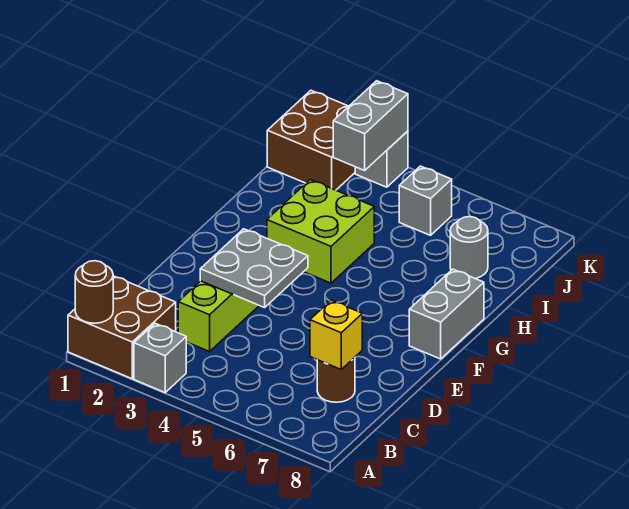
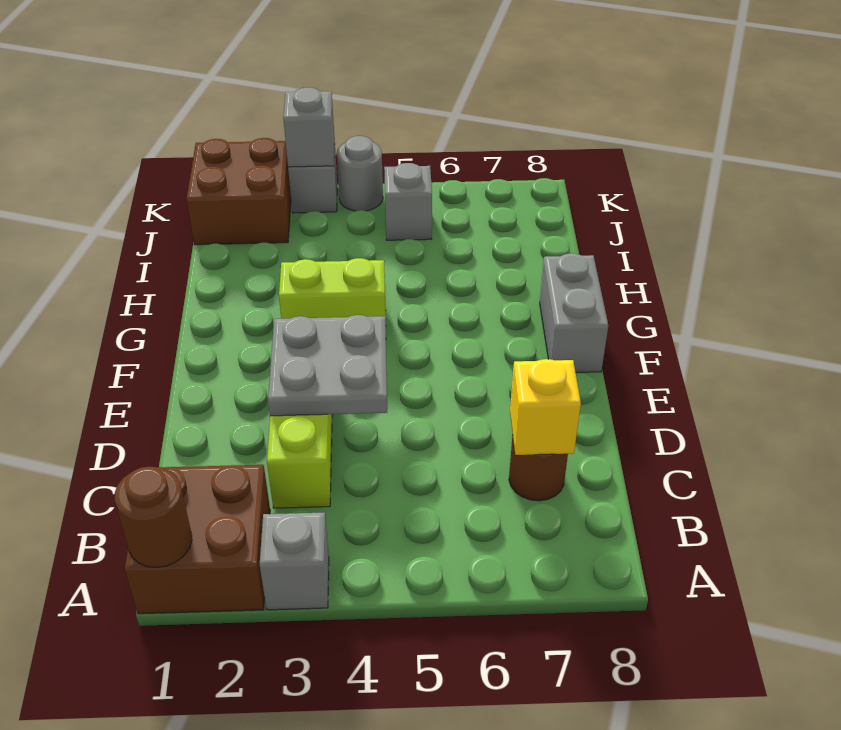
lime brick G3:H4 level 1 -> lime brick G3:G4 level 1
grey round brick I7 level 1 -> grey round brick K4 level 1
grey brick J3:K3 level 2 -> grey brick K3 level 2

